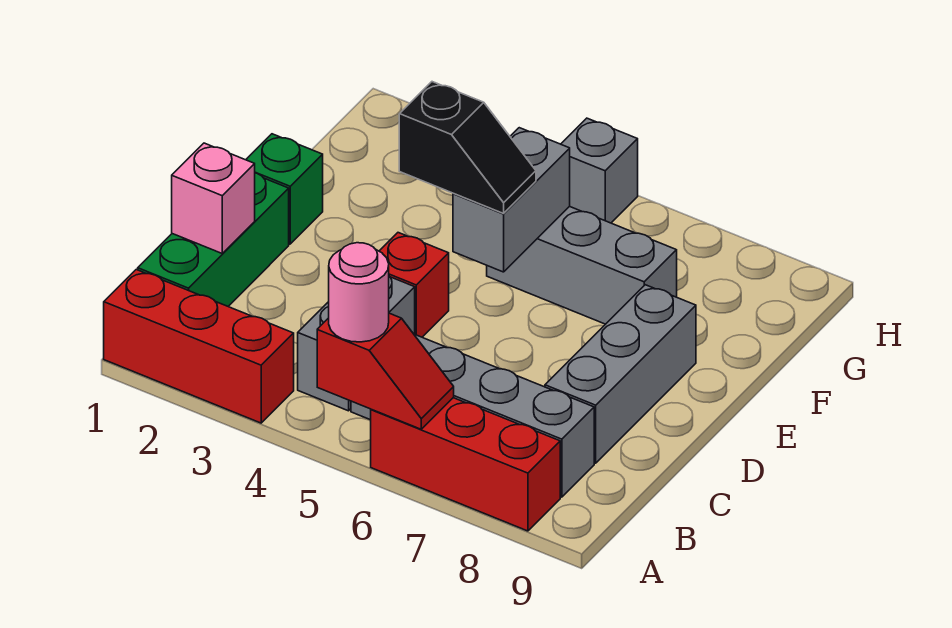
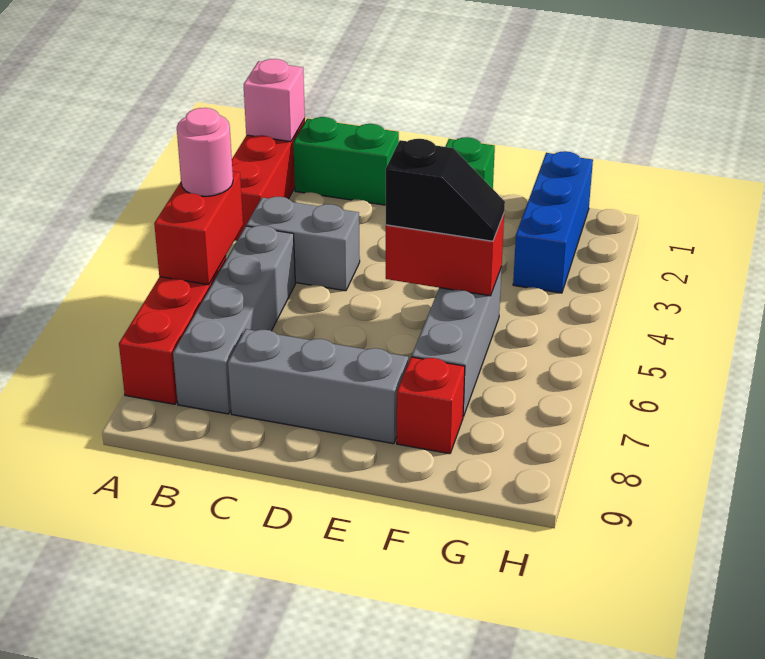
red slope A5:A6 level 2 top 5 -> red brick A5:A6 level 2
green brick B1:D1 level 1 -> green brick B1:C1 level 1
pink brick C1 level 2 -> pink brick A1 level 2
red brick D4 level 1 -> red brick F8 level 1
black slope E4:E5 level 3 top 4 -> black slope E5:F5 level 3 top E
grey brick E5:F5 level 2 -> red brick E5:F5 level 2
none -> blue brick G1:G3 level 1
grey brick H5 level 1 -> none

